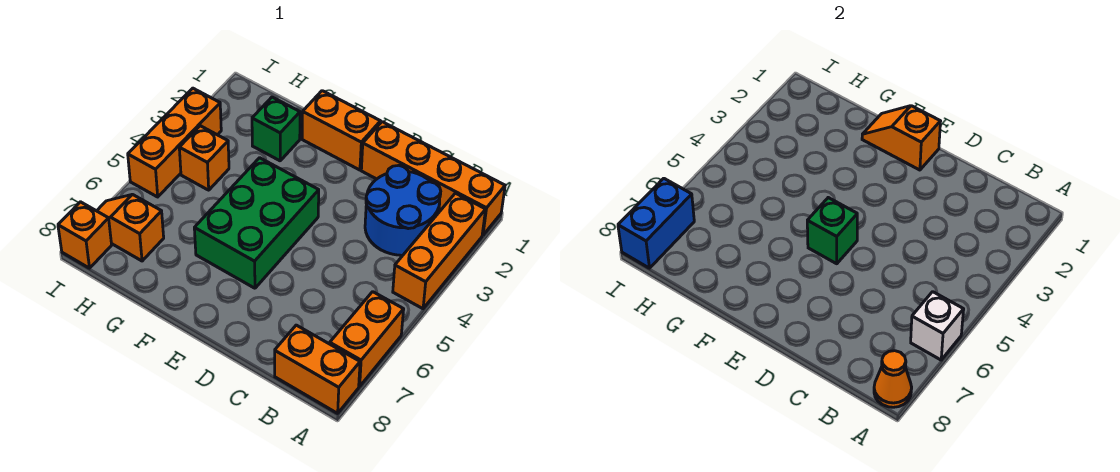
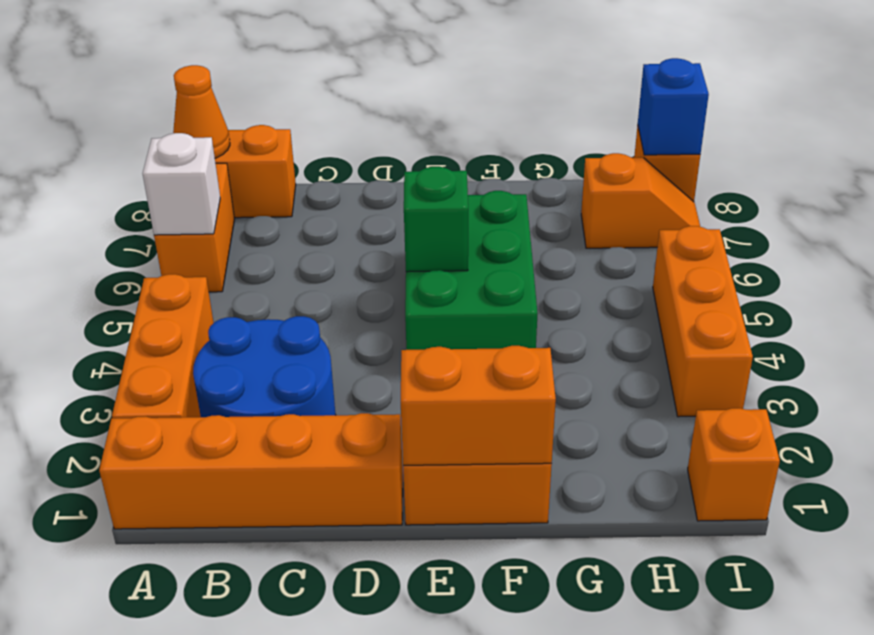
orange slope E1:F1 level 2 top E -> orange brick E1:F1 level 2
green brick G2 level 1 -> none
orange brick H4 level 1 -> orange brick I1 level 1
blue brick I7:I8 level 2 -> blue brick I8 level 2

